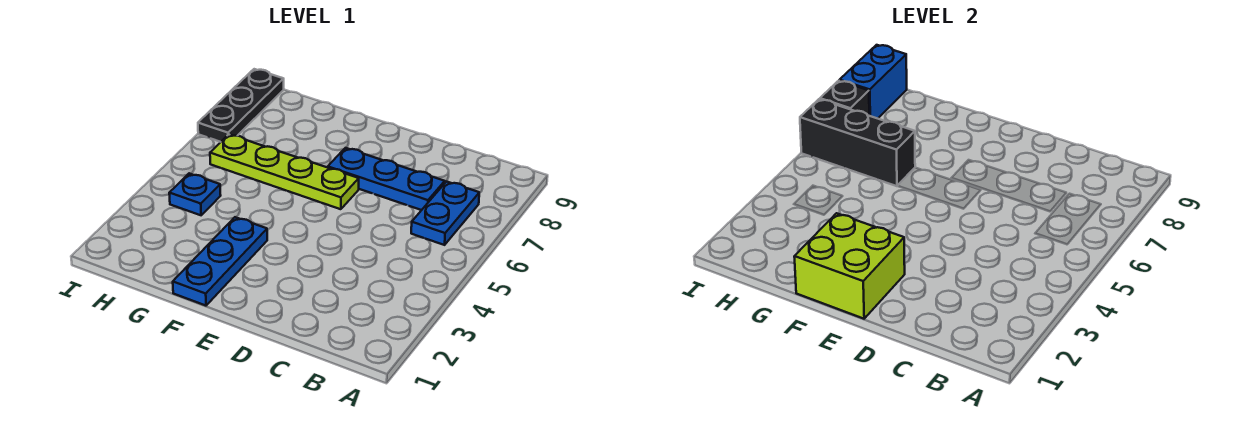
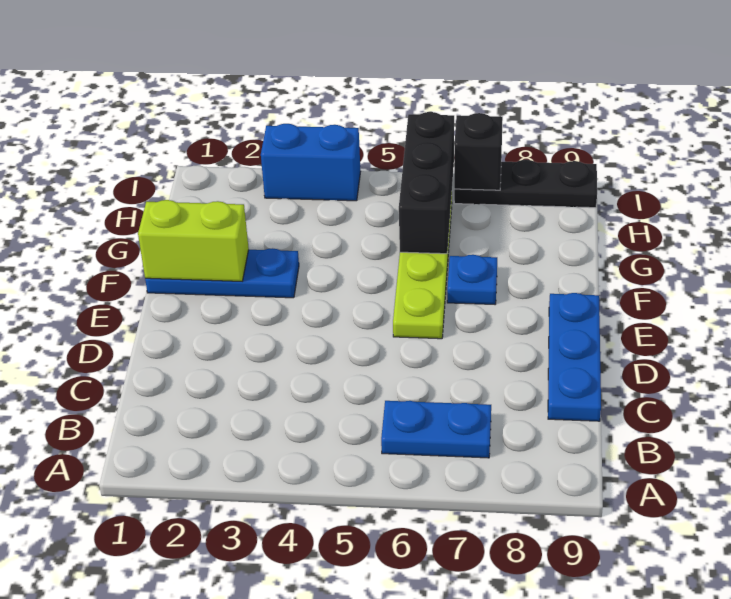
blue plate C7:E7 level 1 -> blue plate C9:E9 level 1
lime brick E1:F2 level 2 -> lime brick F1:F2 level 2
blue plate H4 level 1 -> blue plate F7 level 1
blue brick I8:I9 level 2 -> blue brick I3:I4 level 1

